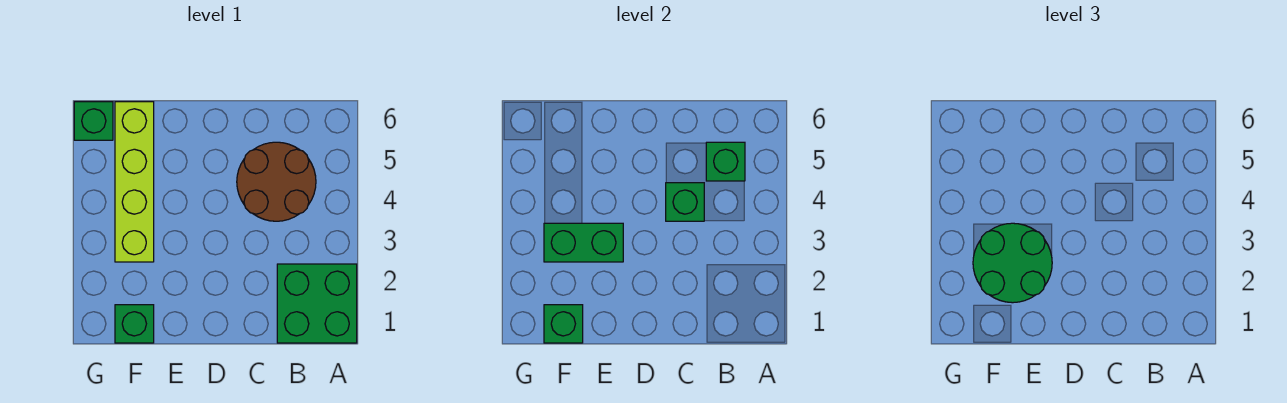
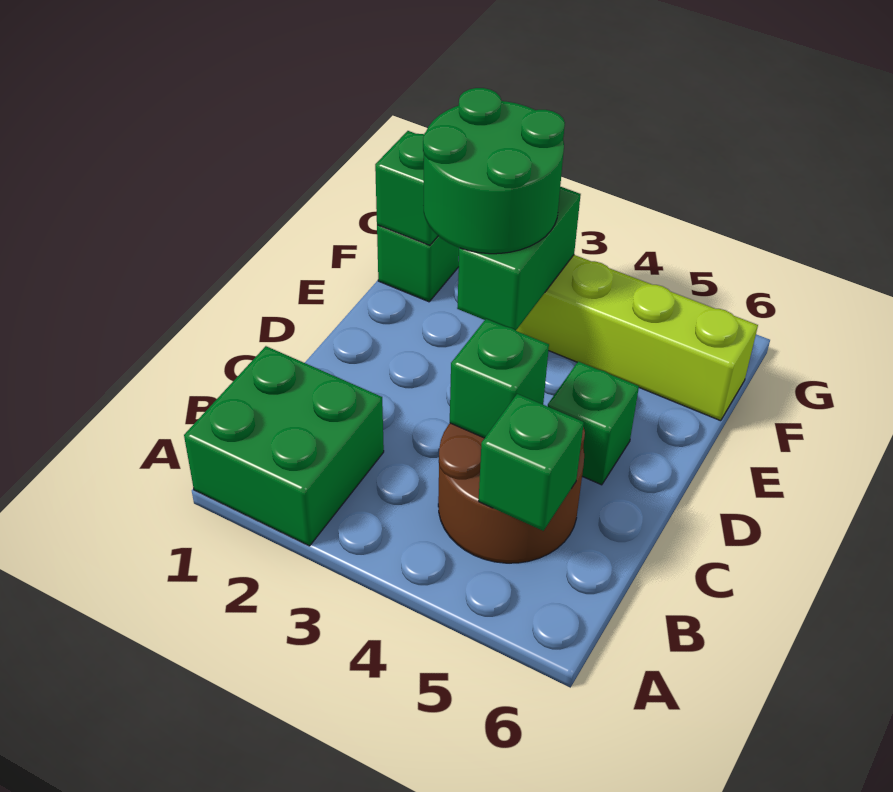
green brick G6 level 1 -> green brick D5 level 1

